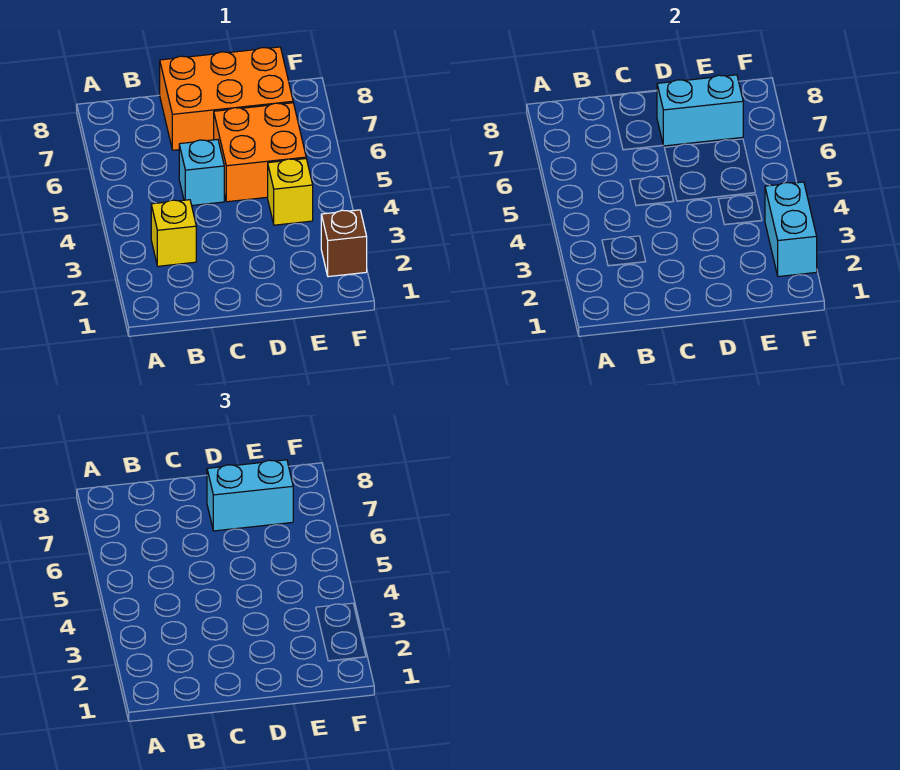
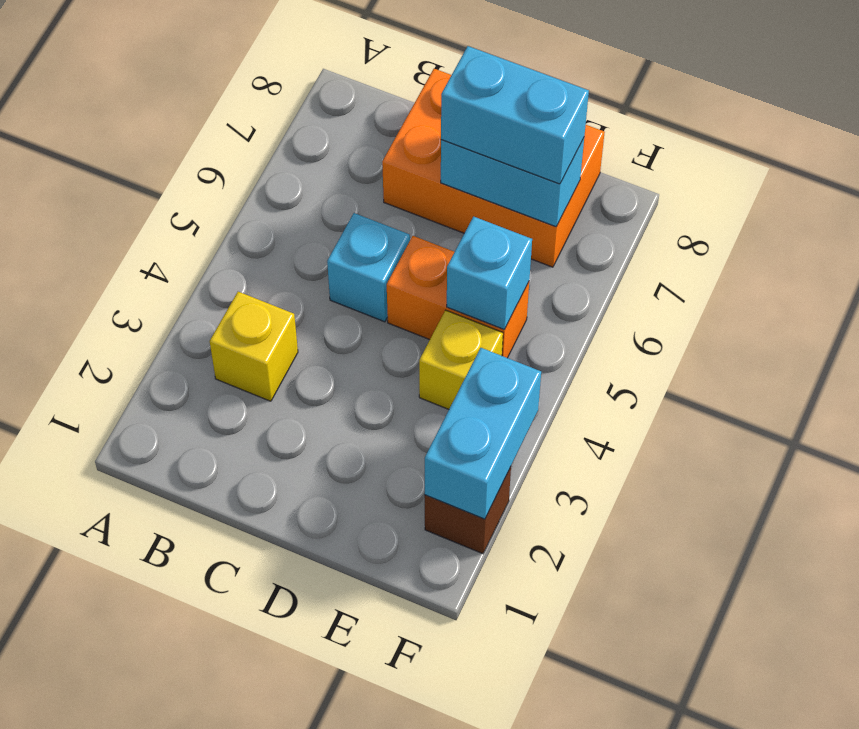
orange brick D5:E6 level 1 -> orange brick D5:E5 level 1
none -> cyan brick E5 level 2

